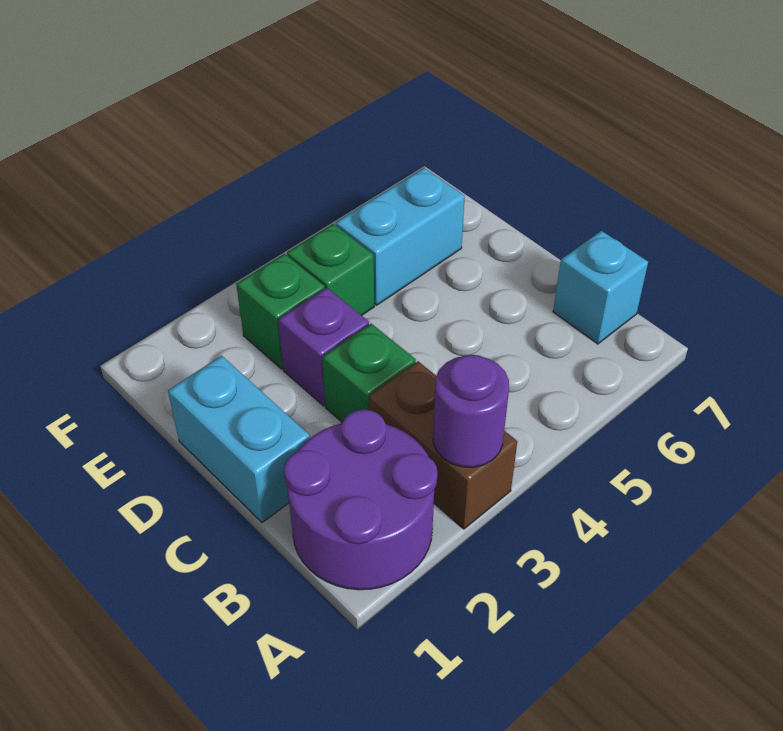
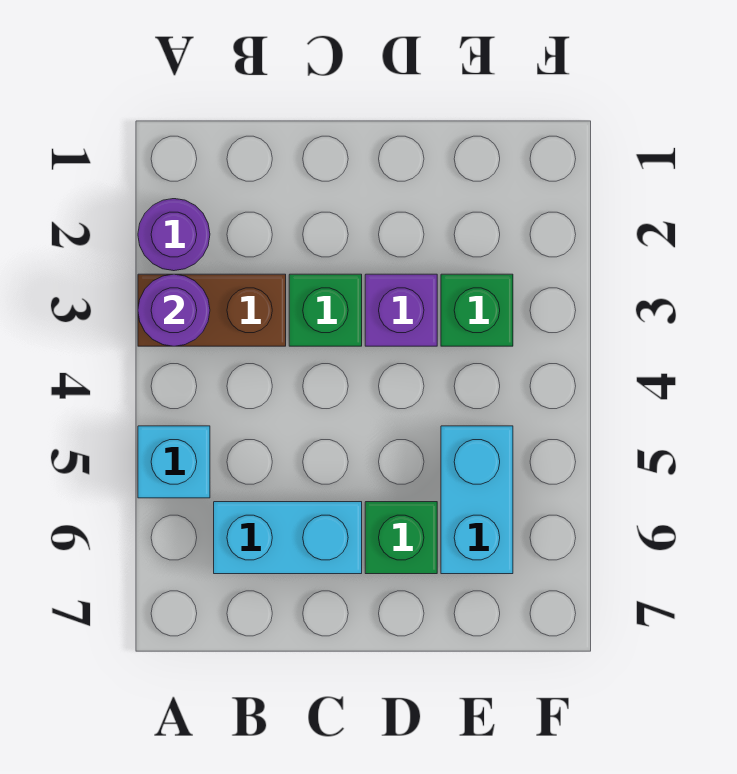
purple round brick A1:B2 level 1 -> purple round brick A2 level 1
cyan brick B7 level 1 -> cyan brick A5 level 1
cyan brick C1:D1 level 1 -> cyan brick B6:C6 level 1
green brick E4 level 1 -> green brick D6 level 1

